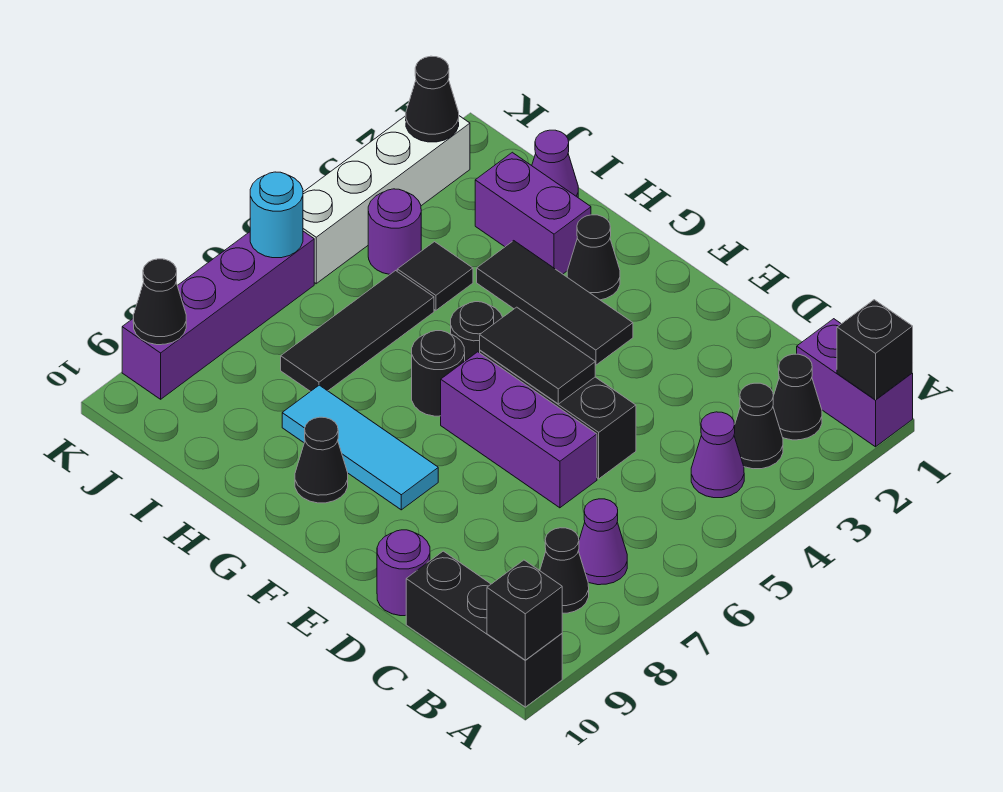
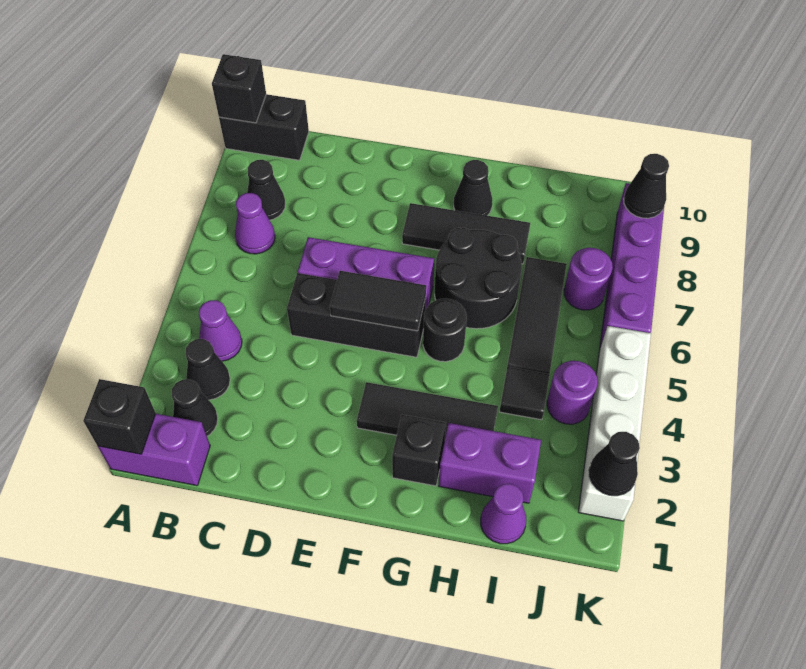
black brick A10:C10 level 1 -> black brick A10:B10 level 1
purple round brick D10 level 1 -> purple round brick J7 level 1
cyan tile F8:H8 level 1 -> black tile F8:H8 level 1
black cone G2 level 1 -> black brick G2 level 1
black round brick G6 level 1 -> black round brick G6:H7 level 1
cyan round brick K6 level 2 -> none

